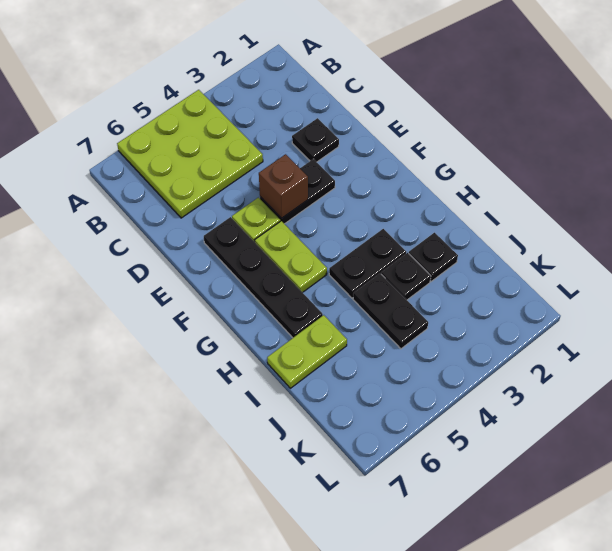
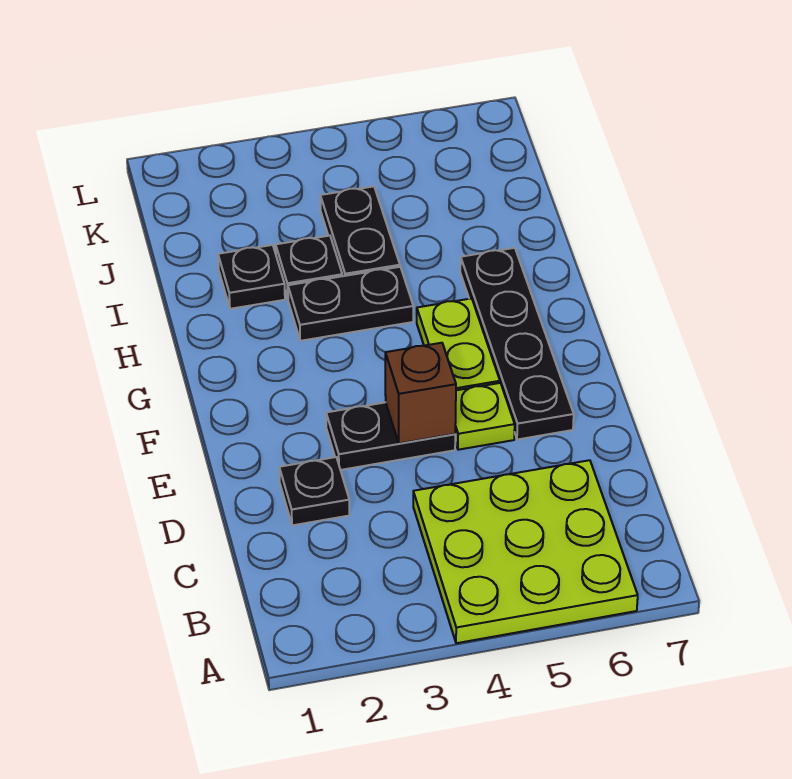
lime plate I6:I7 level 1 -> none

